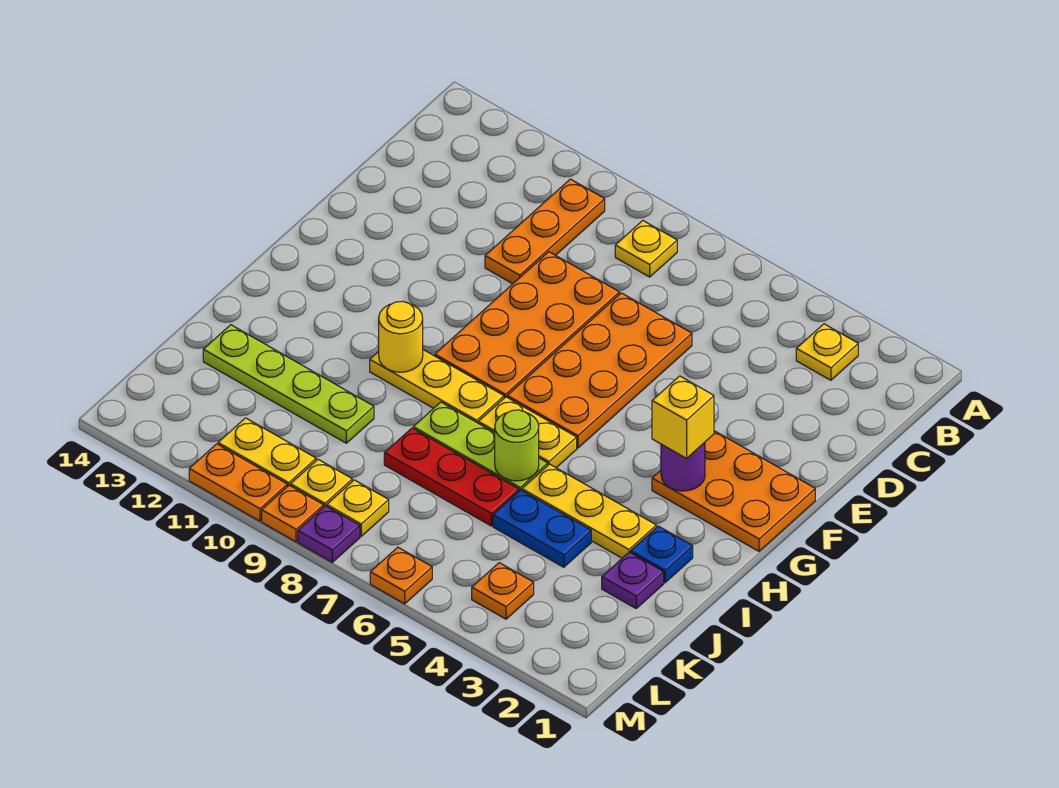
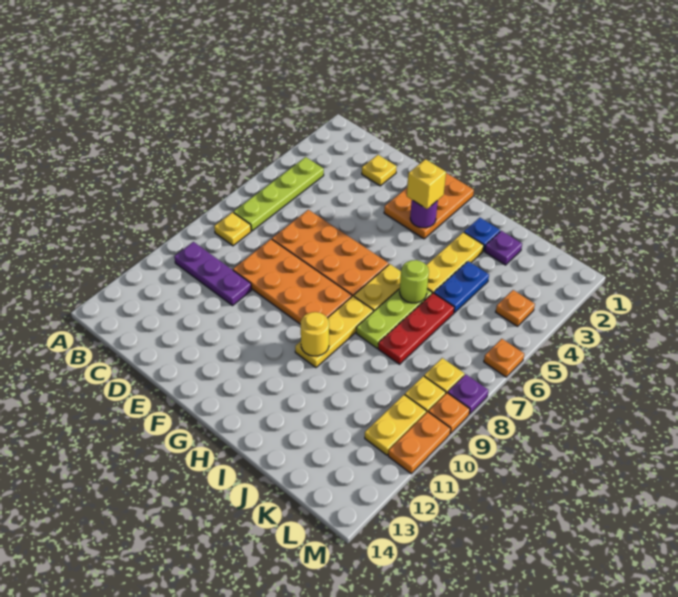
yellow plate B3 level 1 -> yellow plate D2 level 1
orange plate B10:D10 level 1 -> purple plate B10:D10 level 1
lime plate J10:J13 level 1 -> lime plate B4:B7 level 1

